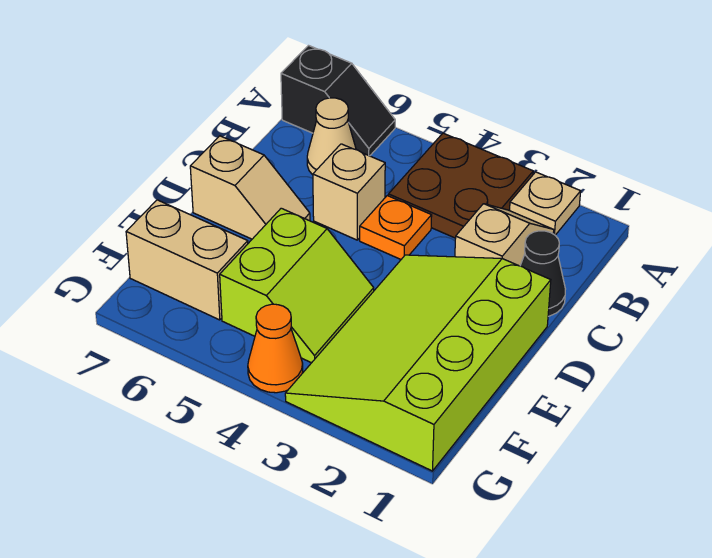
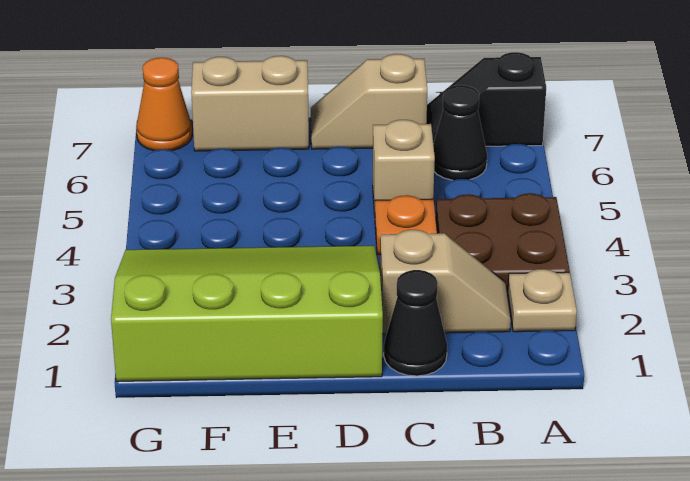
black slope A6:A7 level 1 top 7 -> black slope A7:B7 level 1 top A
tan cone B6 level 1 -> black cone B6 level 1
tan slope D6:D7 level 1 top 7 -> tan slope C7:D7 level 1 top C
lime slope E4:F5 level 1 top 5 -> none
tan brick F6:F7 level 1 -> tan brick E7:F7 level 1
orange cone G4 level 1 -> orange cone G7 level 1

